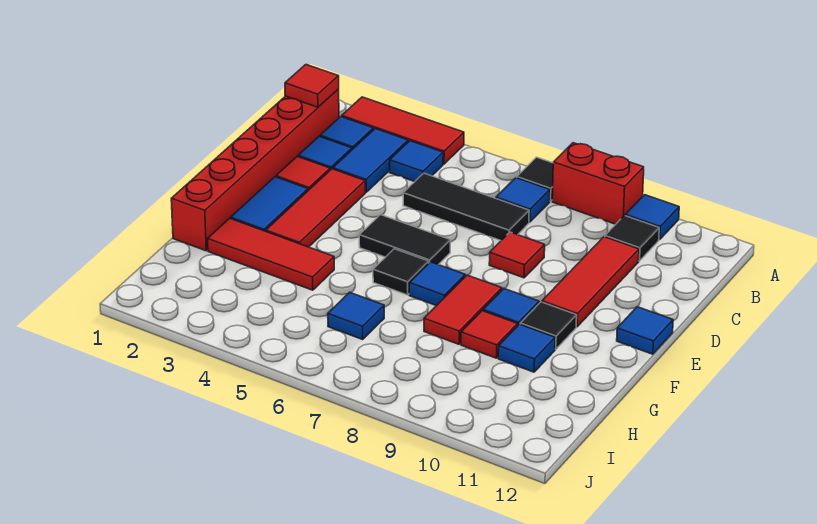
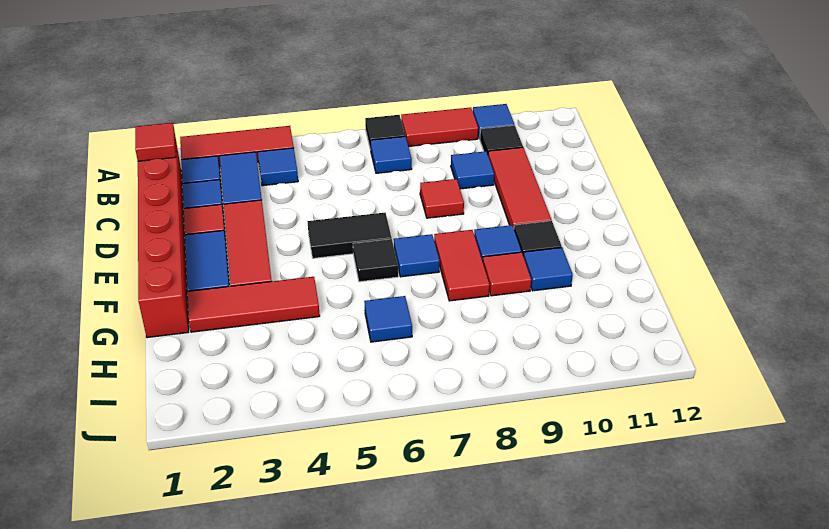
red brick A8:A9 level 1 -> red tile A8:A9 level 1
black tile C5:C7 level 1 -> none
blue tile E12 level 1 -> blue tile C9 level 1

